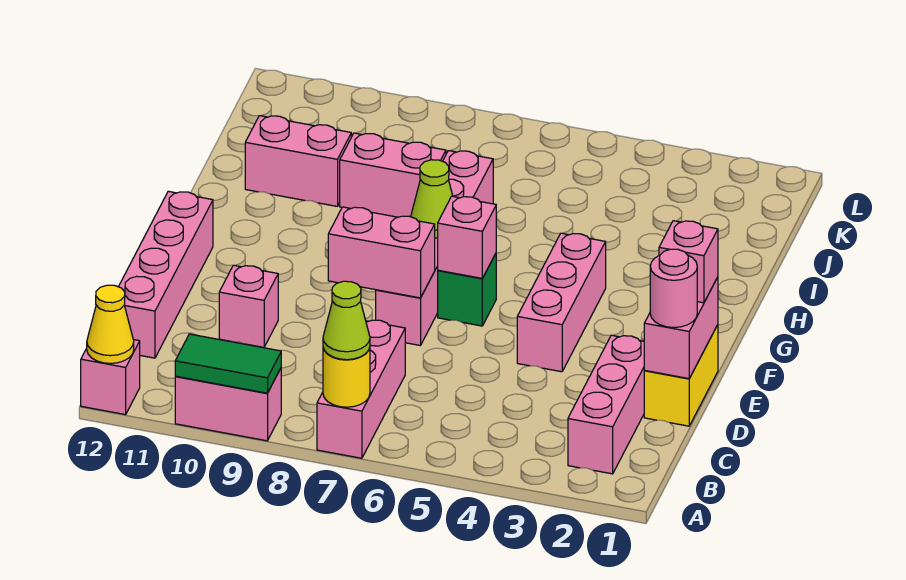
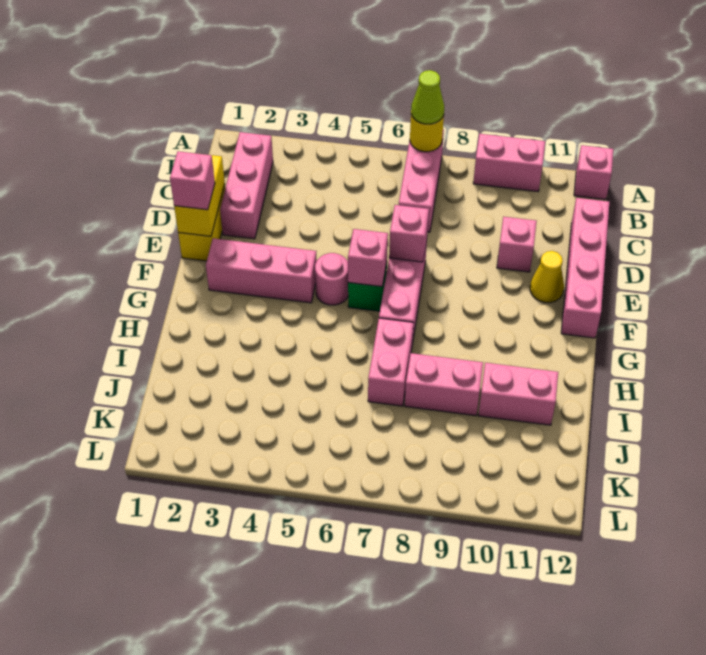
green tile A9:A10 level 2 -> none
yellow cone A12 level 2 -> yellow cone E11 level 1
pink brick D1:E1 level 2 -> yellow brick D1:E1 level 2
pink round brick D1 level 3 -> pink round brick F5 level 1
pink brick E4:G4 level 1 -> pink brick F2:F4 level 1
pink brick E7:E8 level 2 -> pink brick E7 level 2
lime cone G7 level 2 -> none

